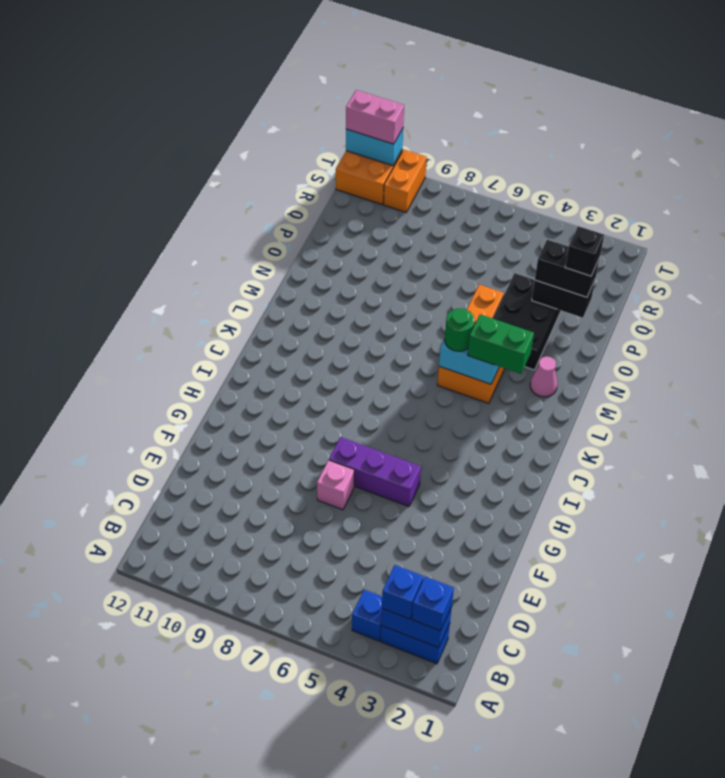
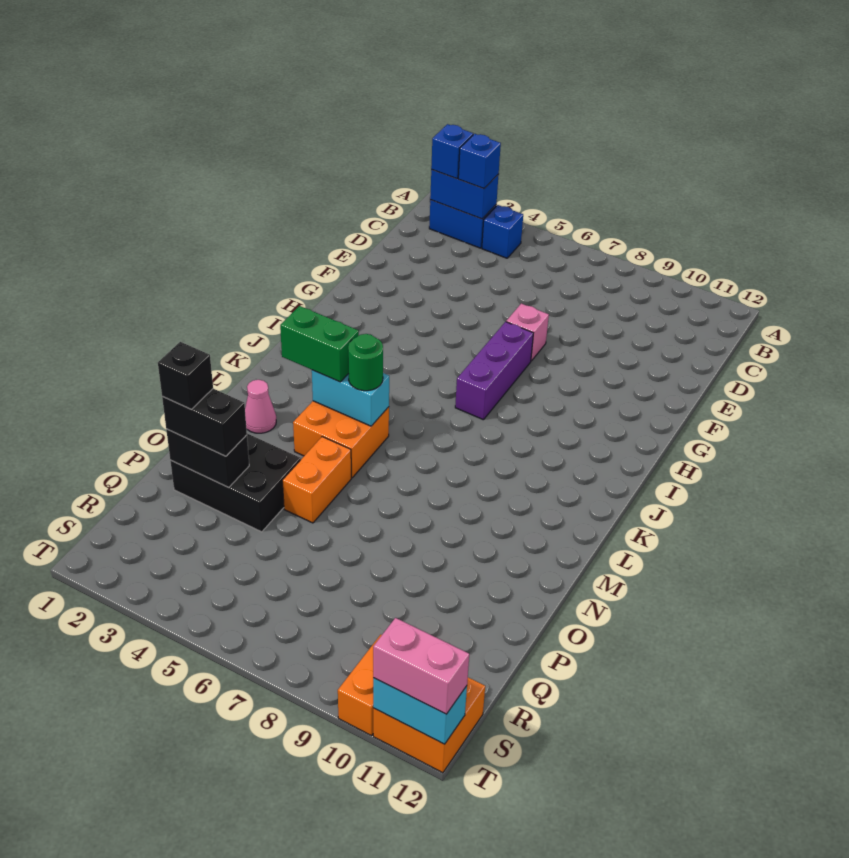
purple brick G5:G7 level 1 -> purple brick G7:I7 level 1
black brick N3:P4 level 1 -> black brick O2:P4 level 1

